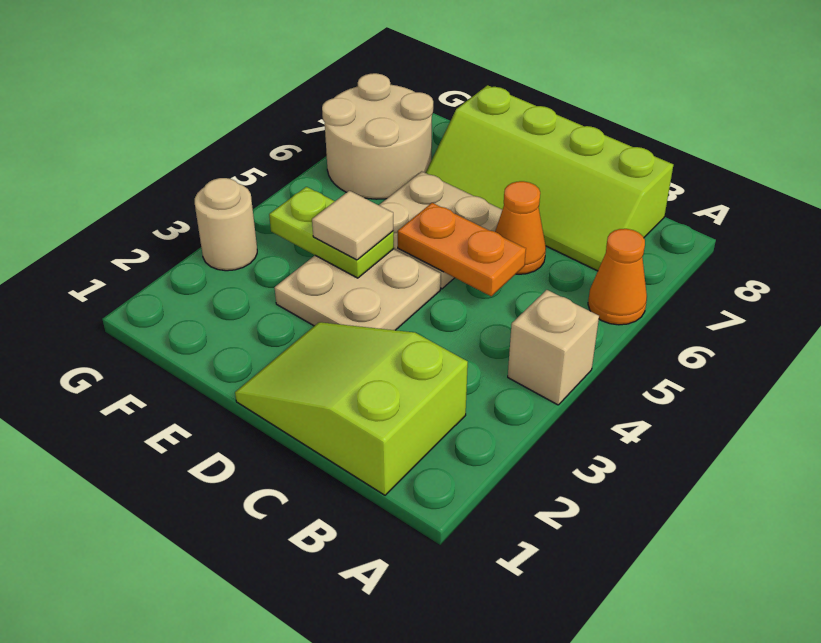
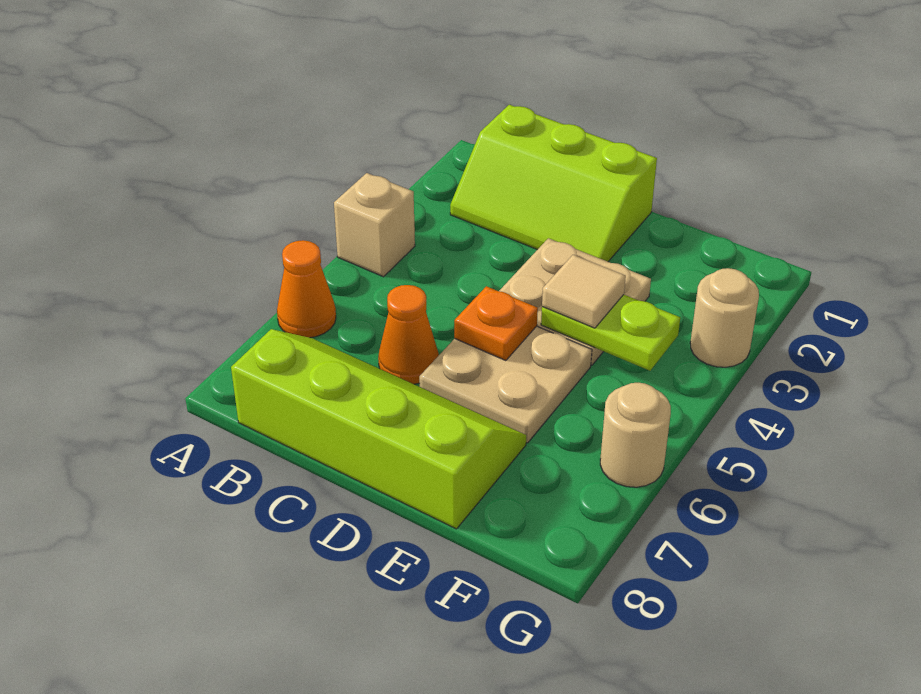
lime slope B1:D2 level 1 top B -> lime slope B1:D2 level 1 top 1
orange plate C5:D5 level 2 -> orange plate D5 level 2
tan round brick F6:G7 level 1 -> tan round brick G6 level 1

